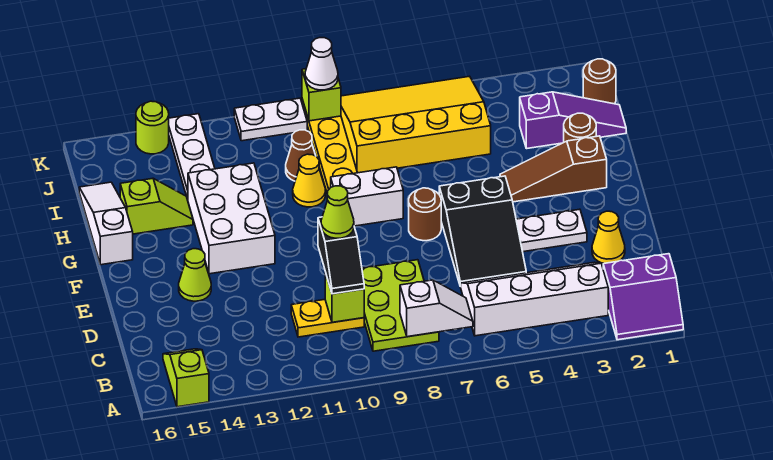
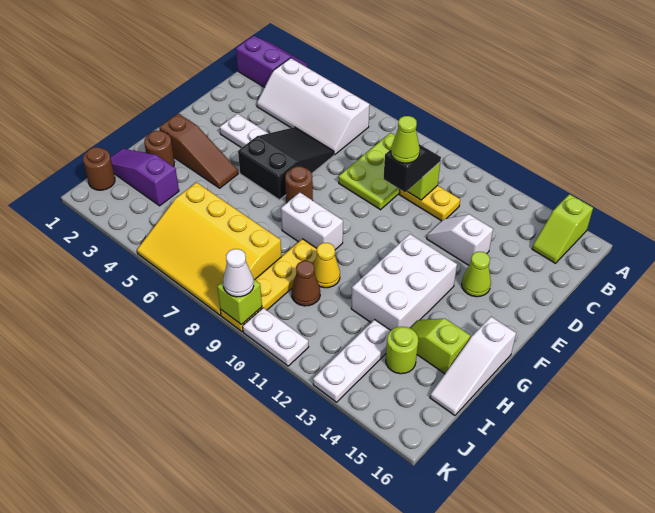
white slope B7:B8 level 2 top 8 -> white slope D12:D13 level 1 top 13
yellow cone D2 level 1 -> none
lime round brick K14 level 1 -> lime round brick I14 level 1

